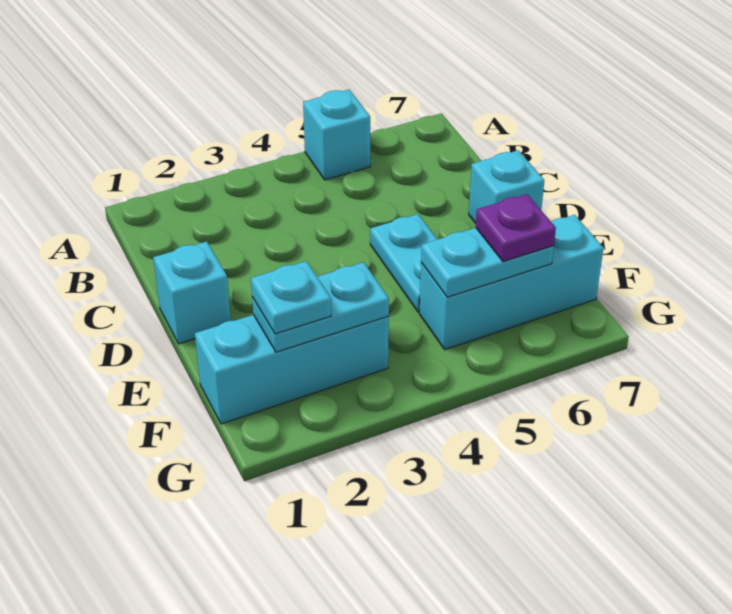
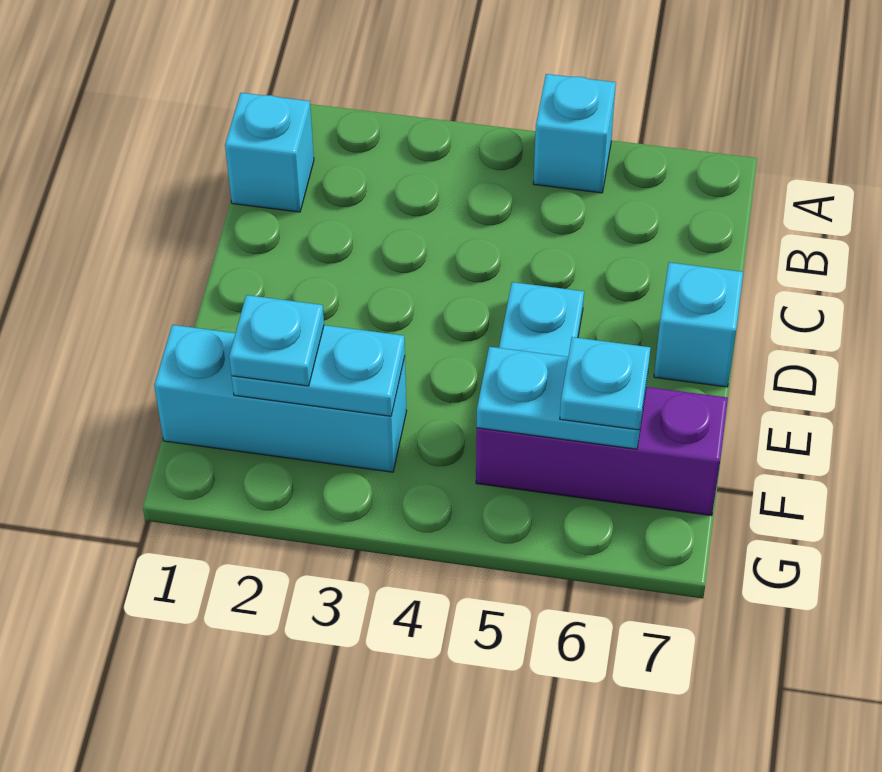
cyan brick D1 level 1 -> cyan brick B1 level 1
cyan brick F5:F7 level 1 -> purple brick F5:F7 level 1
purple plate F6 level 3 -> cyan plate F6 level 3

